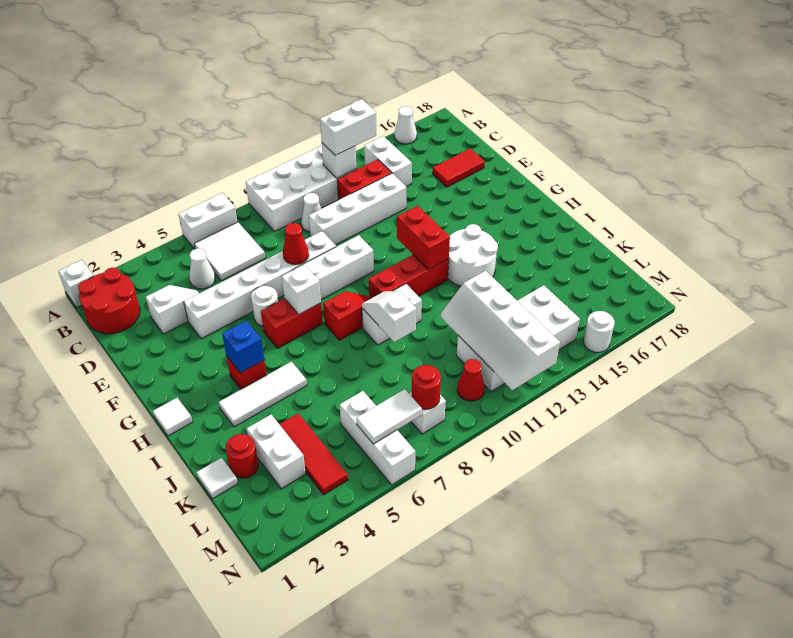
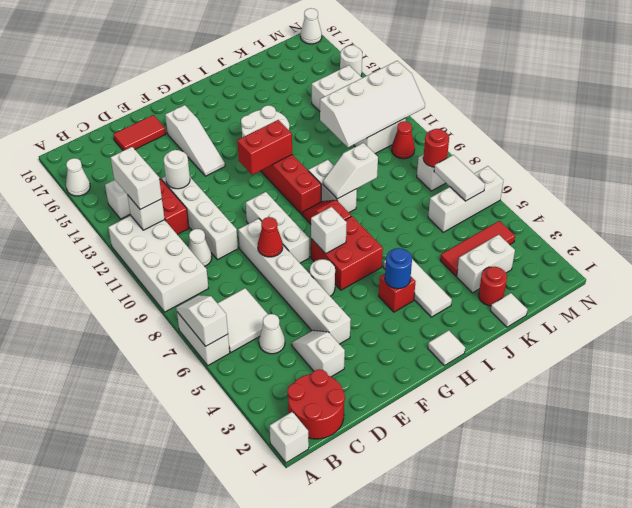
none -> white slope A6:A7 level 2 top 6
none -> white round brick D13 level 2
red tile D16:D17 level 1 -> red tile D17:E17 level 1
none -> white slope F14:F16 level 1 top 16
red brick G6:G7 level 1 -> red brick G6:H7 level 1
blue brick H4 level 2 -> blue round brick H4 level 2
none -> white cone N18 level 1

